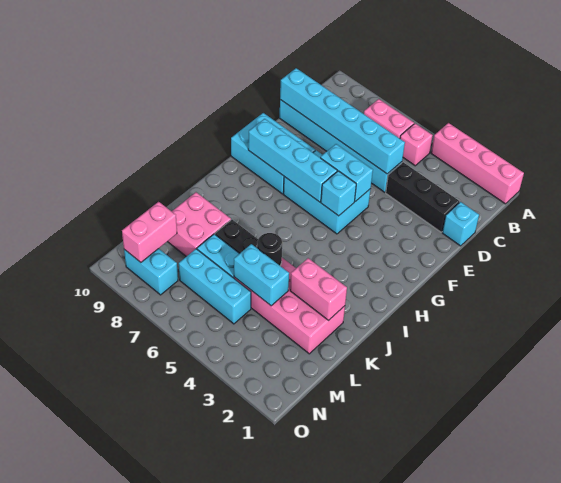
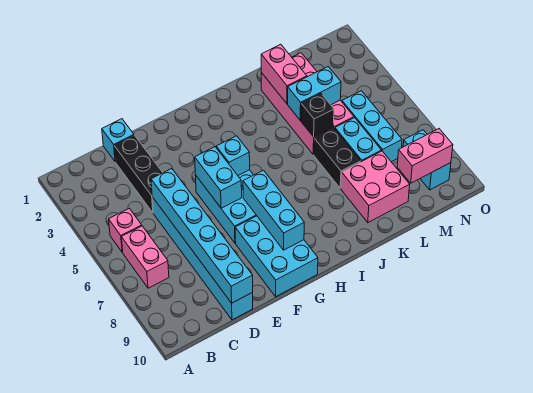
pink brick A1:A4 level 1 -> none
cyan brick G6:G9 level 2 -> cyan brick G7:G9 level 2
black round brick K5 level 2 -> black brick K5 level 2
cyan brick L4:L5 level 2 -> cyan brick K4:L4 level 2

